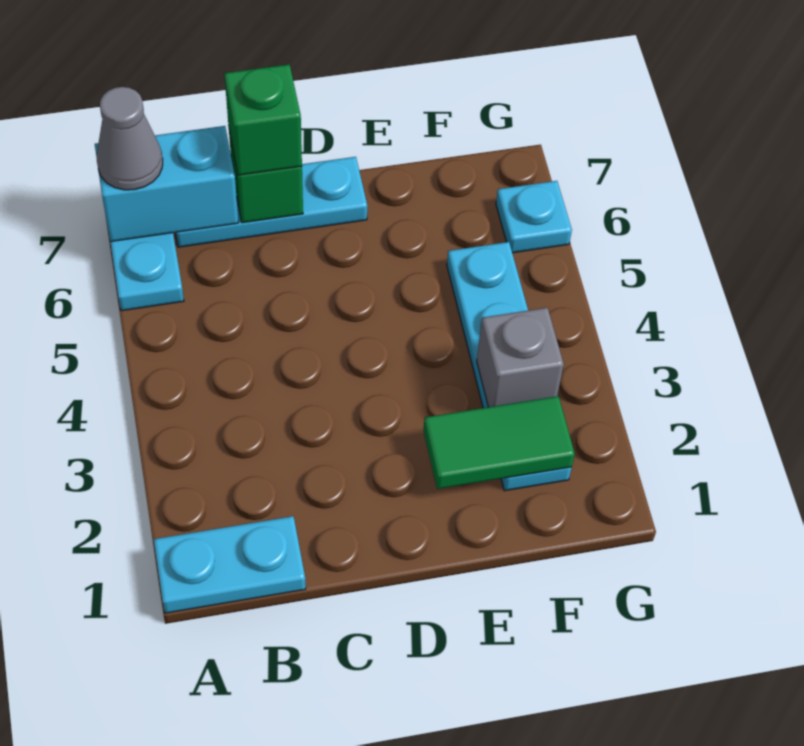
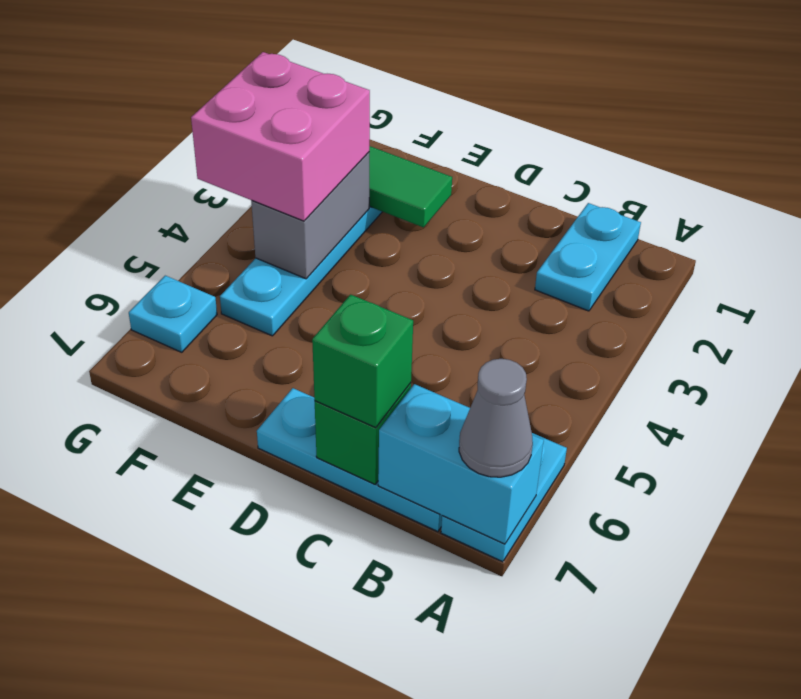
cyan plate A1:B1 level 1 -> cyan plate B1:B2 level 1
grey brick F3 level 2 -> grey brick F3:F4 level 2
none -> pink brick F3:G4 level 3

